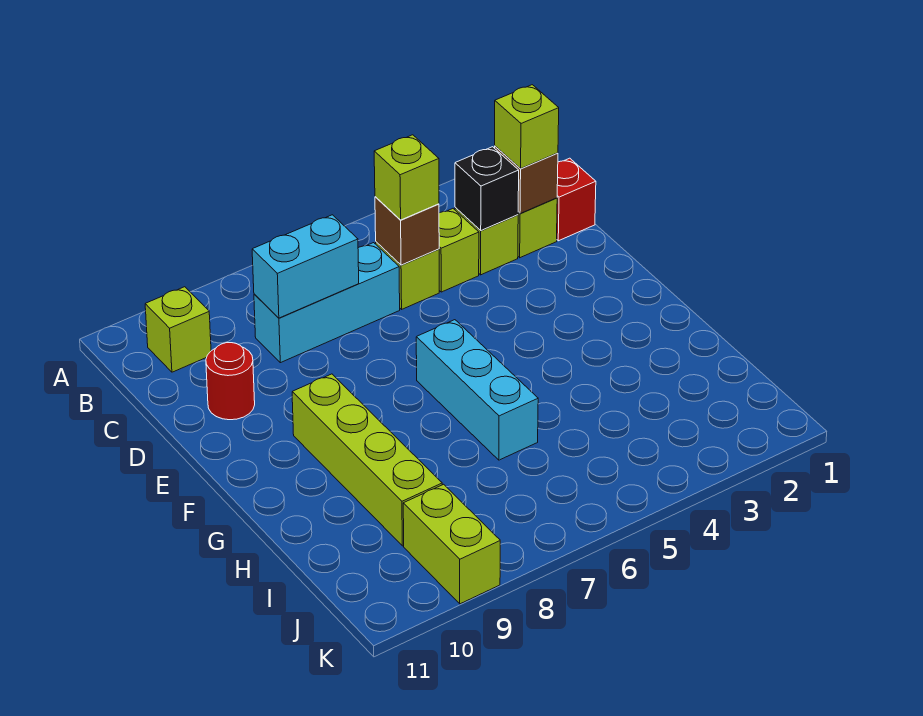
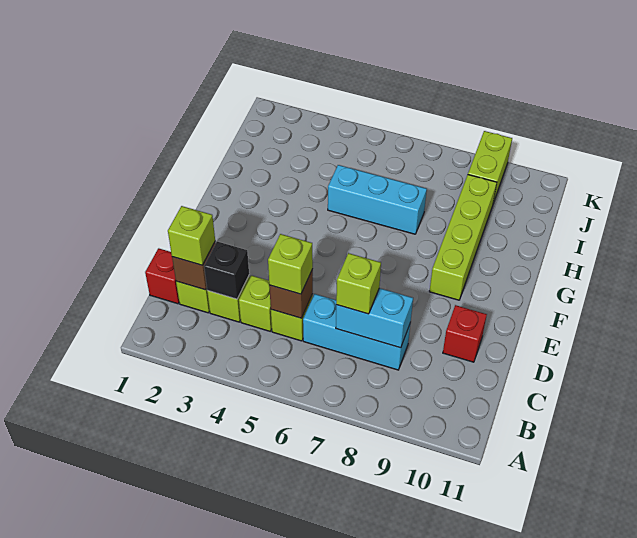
lime brick B10 level 1 -> lime brick C7 level 3
red round brick D10 level 1 -> red brick D10 level 1
cyan brick F6:H6 level 1 -> cyan brick H5:H7 level 1

